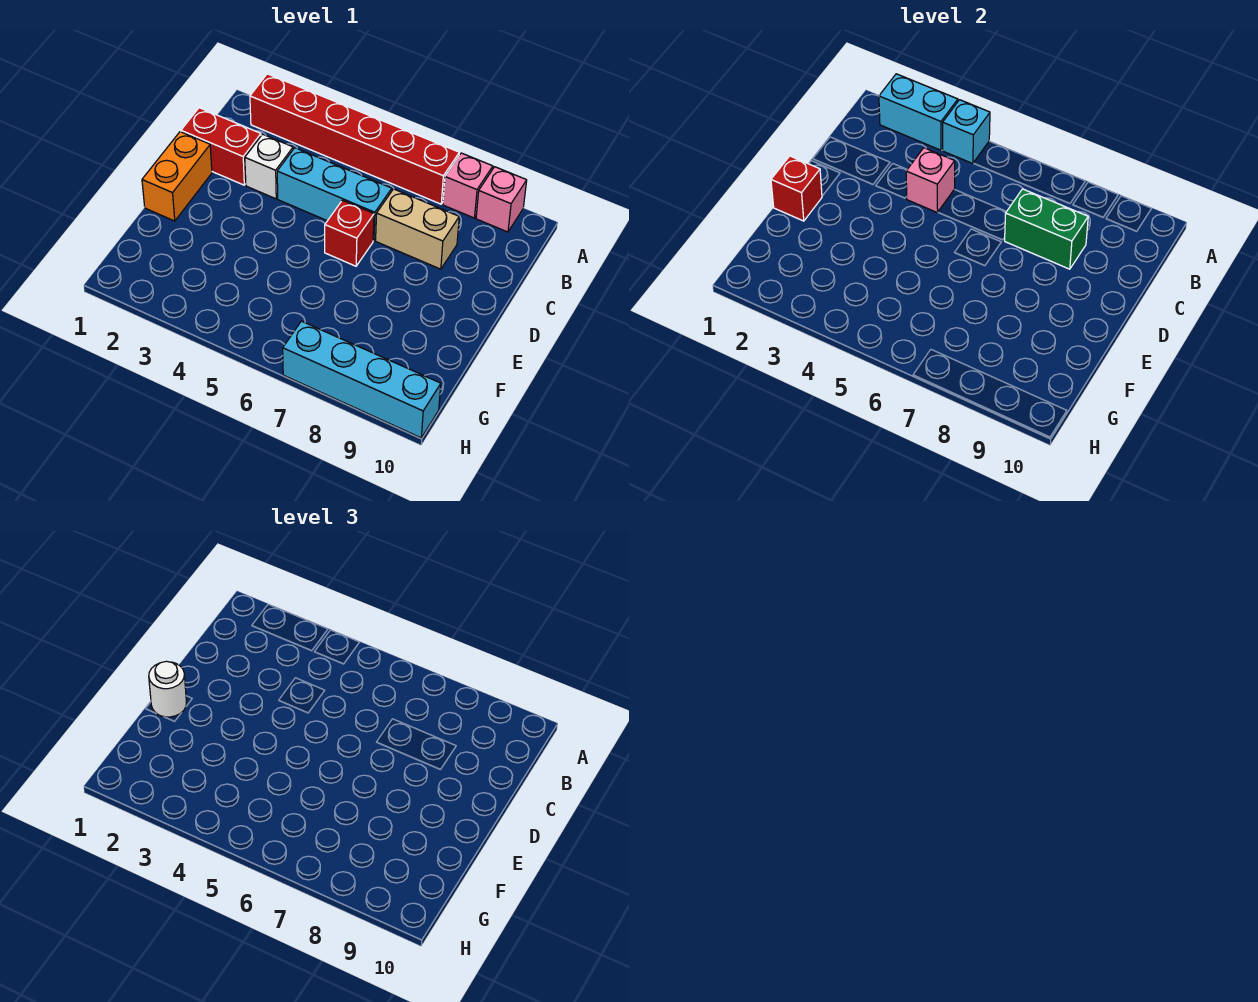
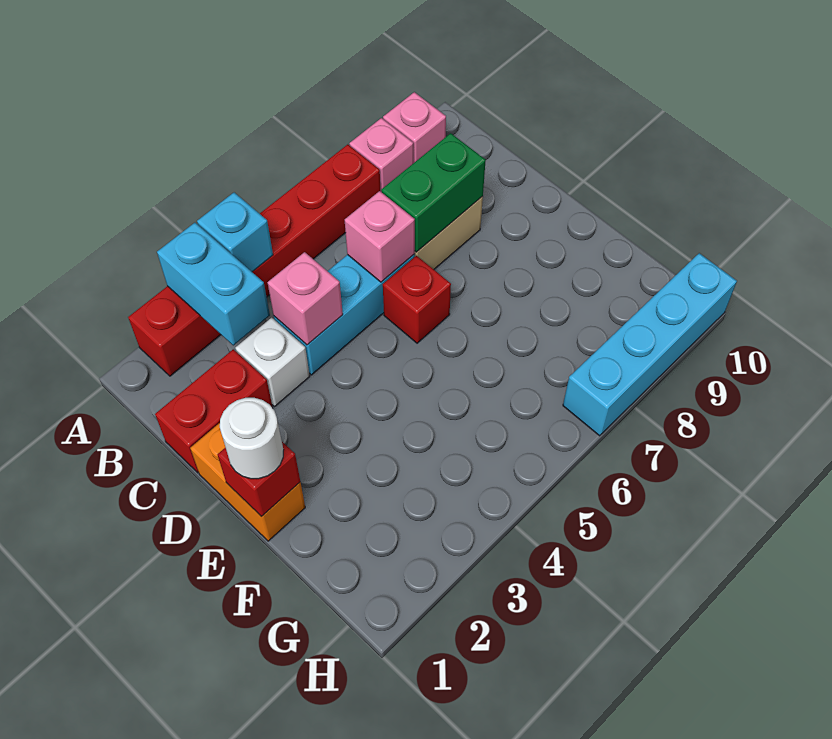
cyan brick A2:A3 level 2 -> cyan brick A3:B3 level 2
none -> pink brick C6 level 2

